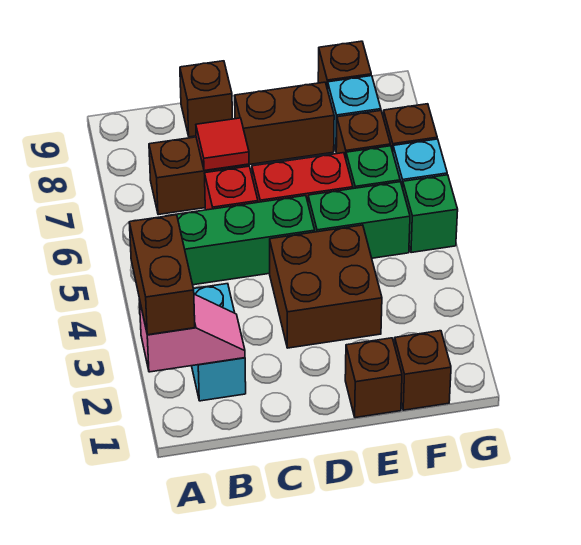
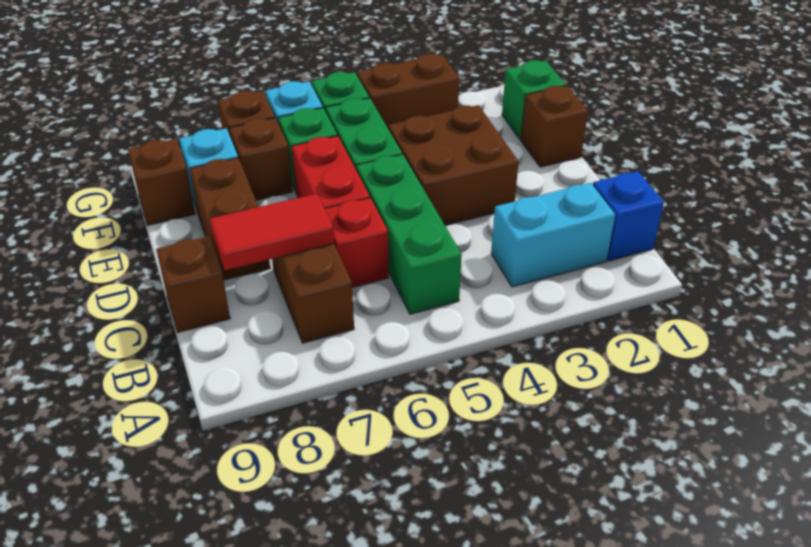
pink slope A2:B2 level 2 top A -> none
brown brick A2:A3 level 3 -> brown brick G3:G4 level 1
none -> blue brick B1 level 1
red tile C7 level 2 -> red tile C7:C8 level 2
brown brick F1 level 1 -> green brick F1 level 1

